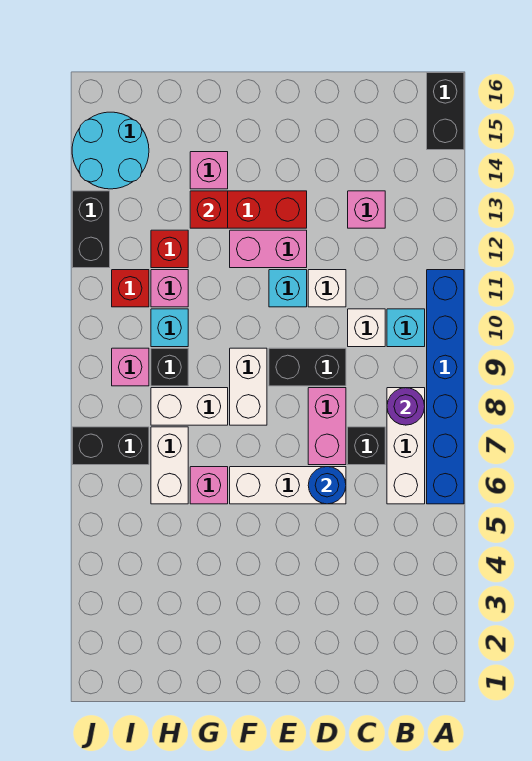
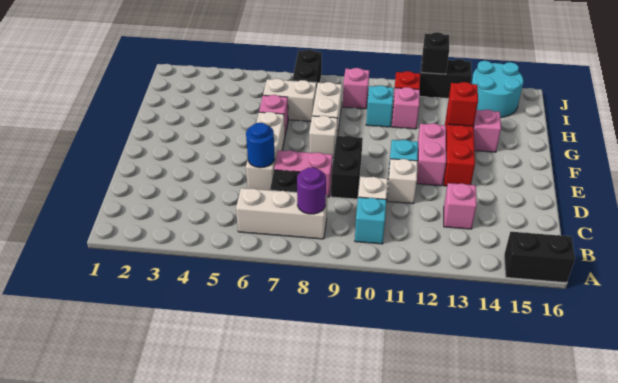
blue brick A6:A11 level 1 -> none
white brick F8:F9 level 1 -> white brick F8 level 1
black brick H9 level 1 -> black brick J12 level 2
red brick H12 level 1 -> none

